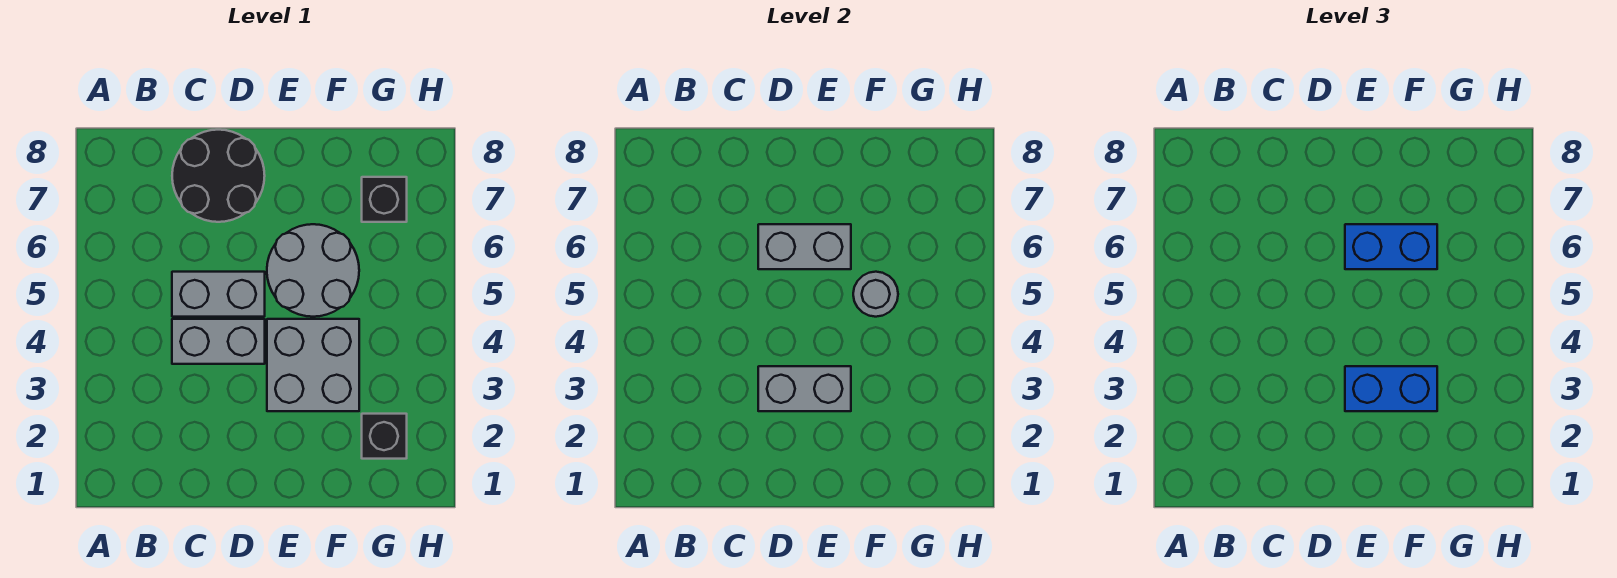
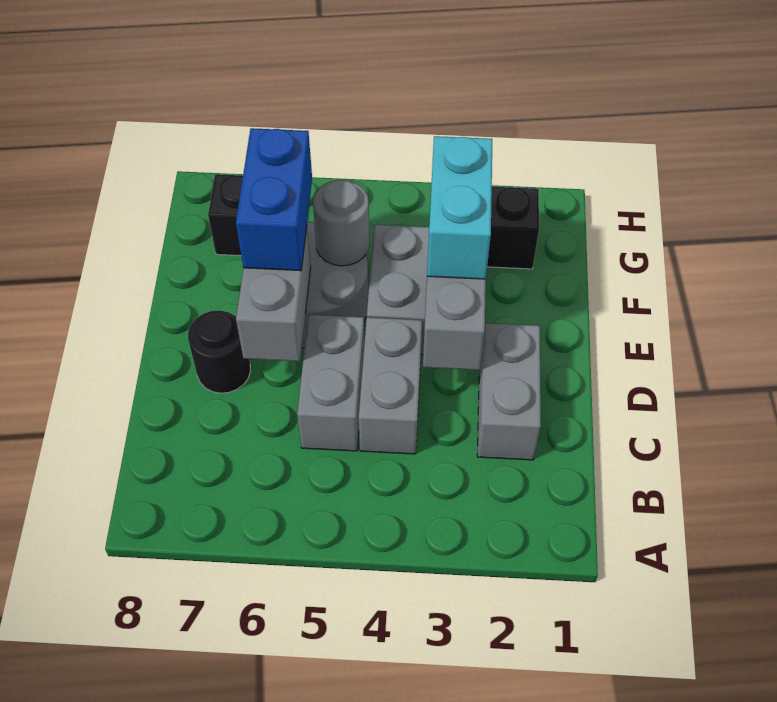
none -> grey brick C2:D2 level 1
black round brick C7:D8 level 1 -> black round brick D7 level 1
blue brick E3:F3 level 3 -> cyan brick E3:F3 level 3

